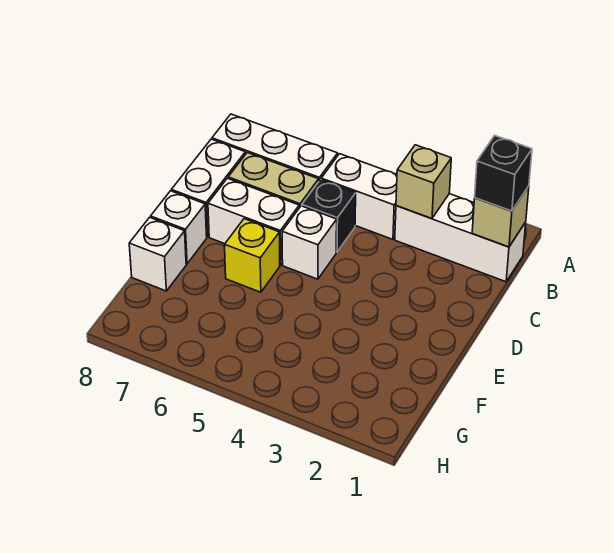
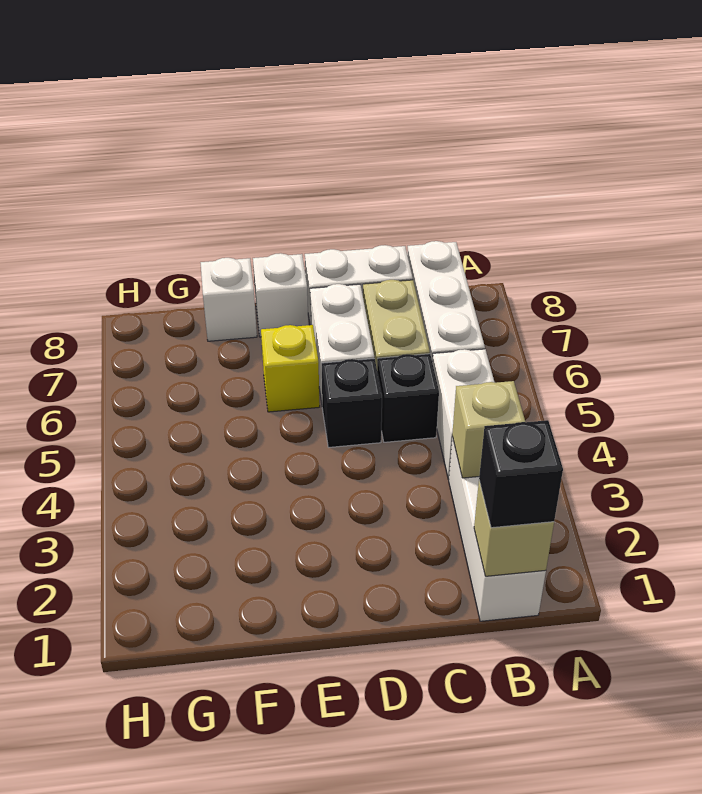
white brick D5 level 1 -> black brick D5 level 1

